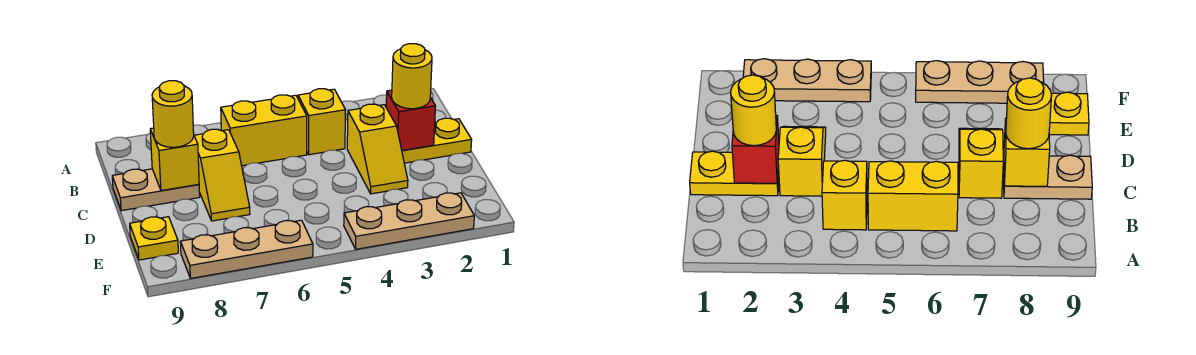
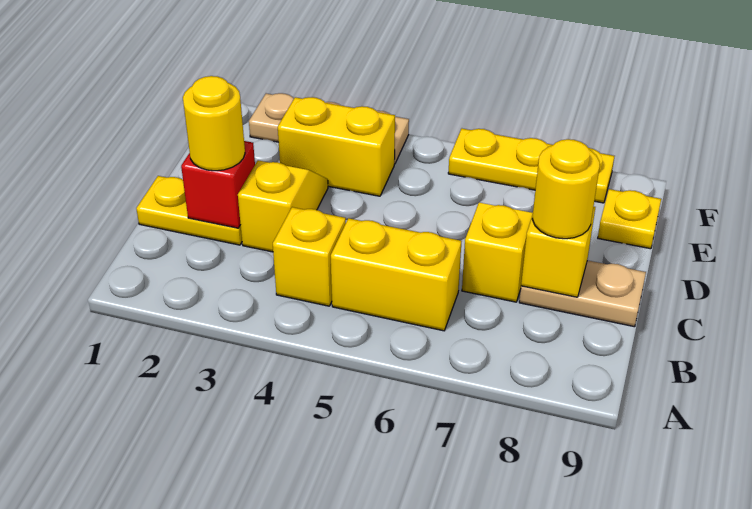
none -> yellow brick E3:E4 level 1
tan plate F6:F8 level 1 -> yellow plate F6:F8 level 1

